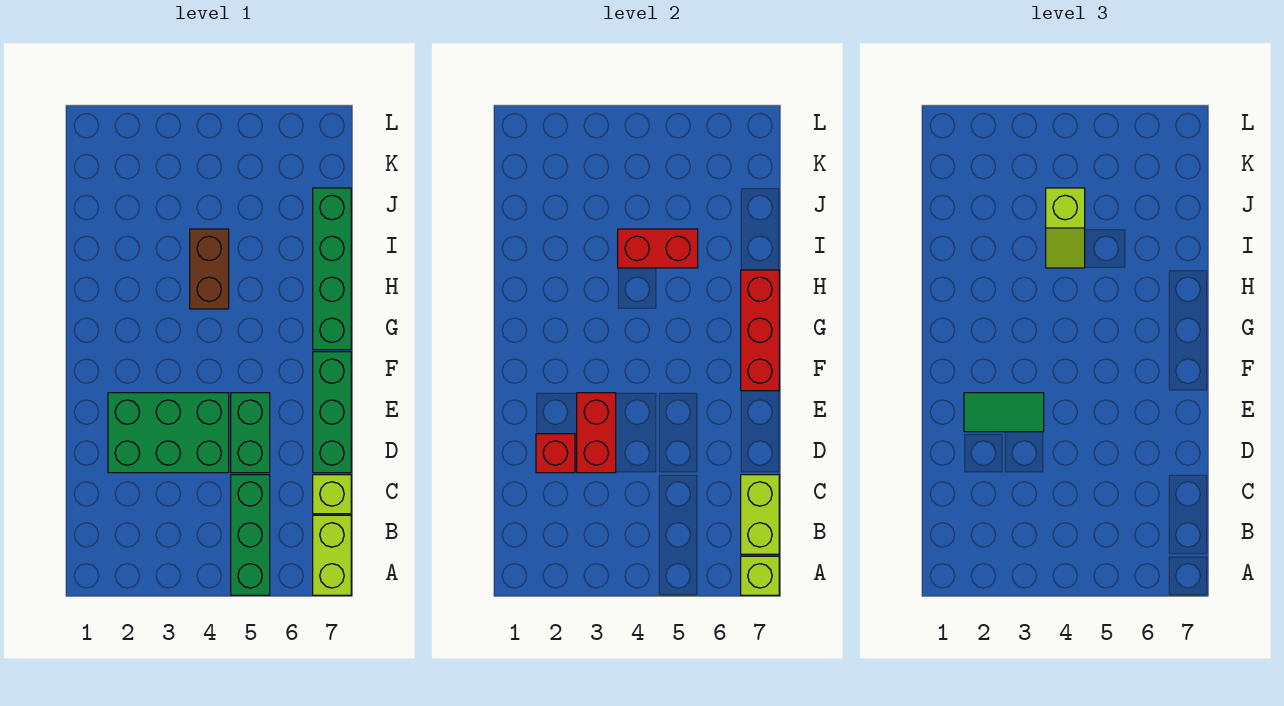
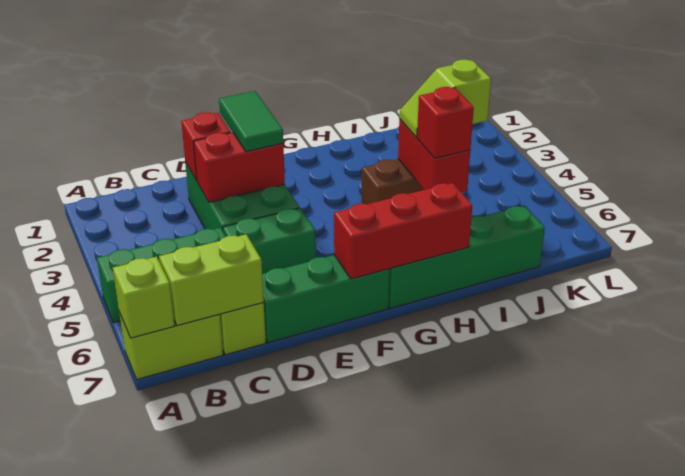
none -> red brick I5 level 3

